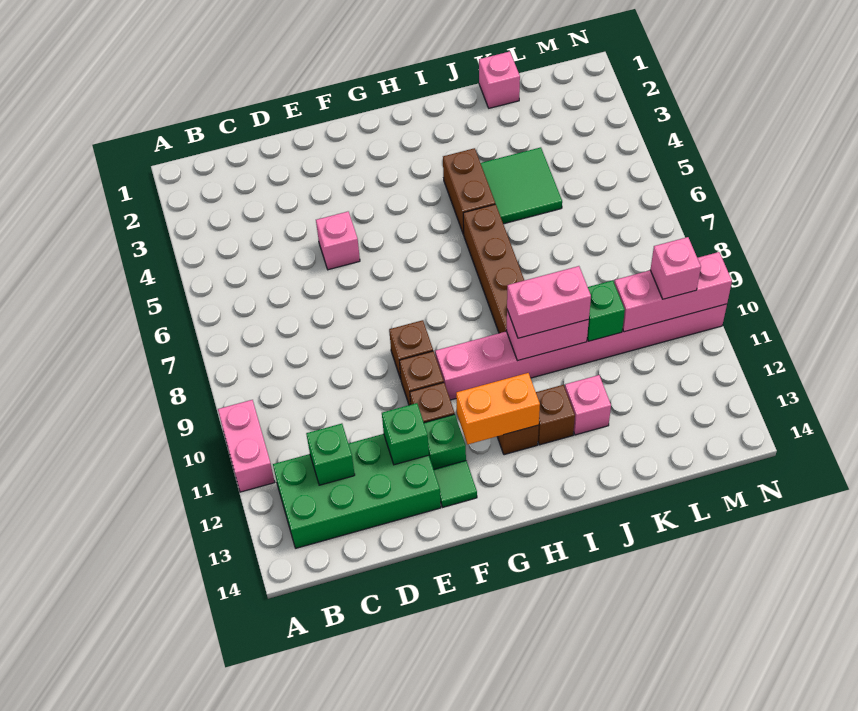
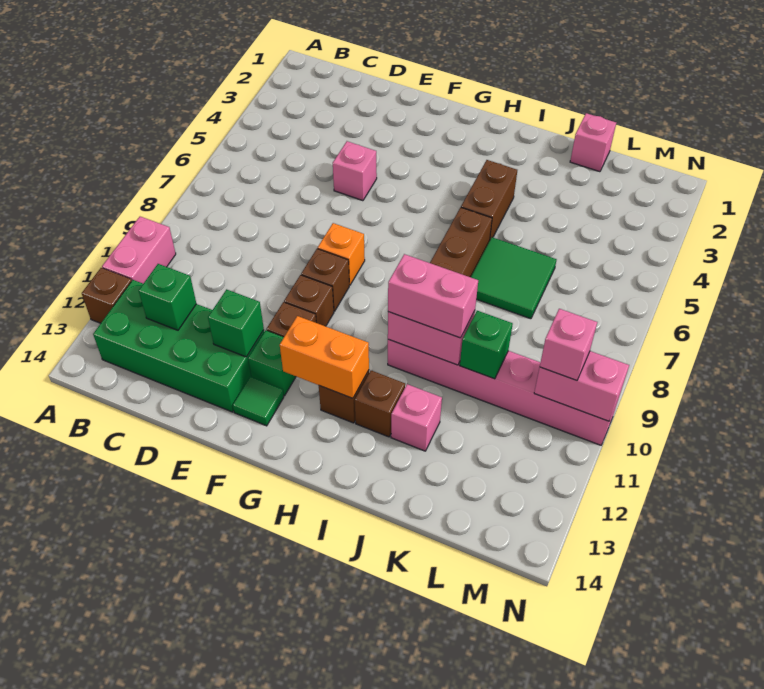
none -> brown brick A12 level 1
none -> orange brick F8 level 1
pink brick G10:N10 level 1 -> pink brick I10:N10 level 1
green tile J4:K5 level 1 -> green tile J6:K7 level 1
pink brick L10:N10 level 2 -> pink brick M10:N10 level 2

